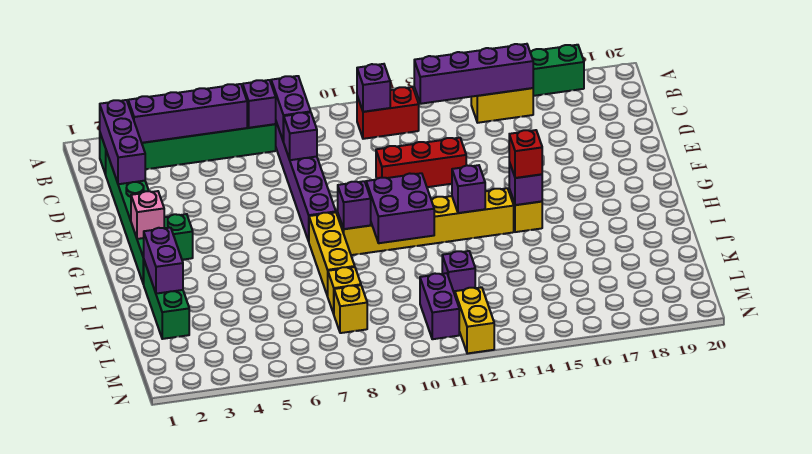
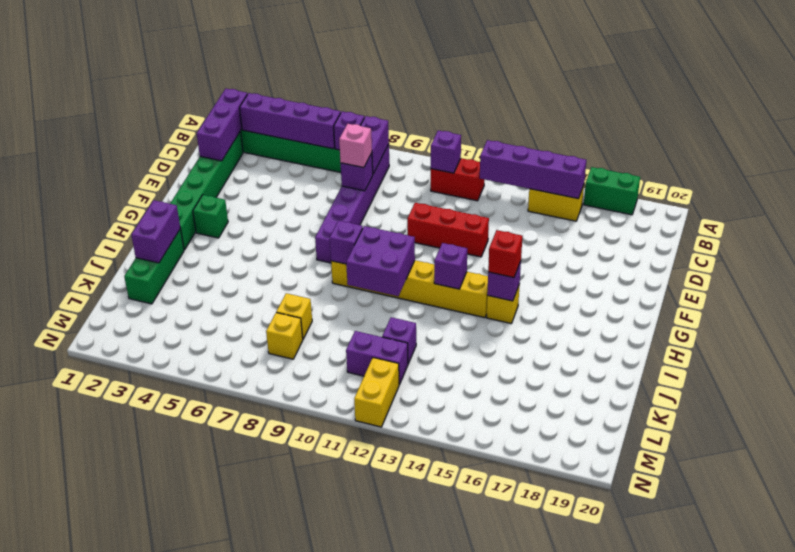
pink brick G2 level 2 -> pink brick D8 level 3
yellow brick H8:J8 level 1 -> none
purple brick L11:M11 level 1 -> purple brick L11:L12 level 1

